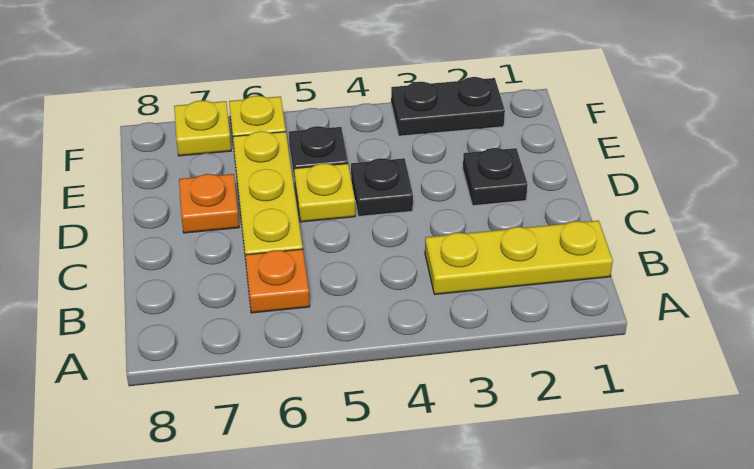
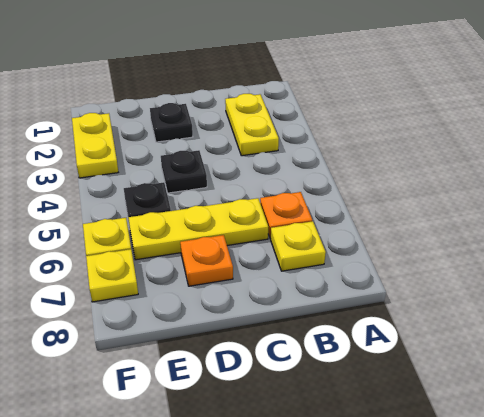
yellow plate B1:B3 level 1 -> yellow plate B2:B3 level 1
yellow plate D5 level 1 -> yellow plate B7 level 1
black plate F2:F3 level 1 -> yellow plate F2:F3 level 1

